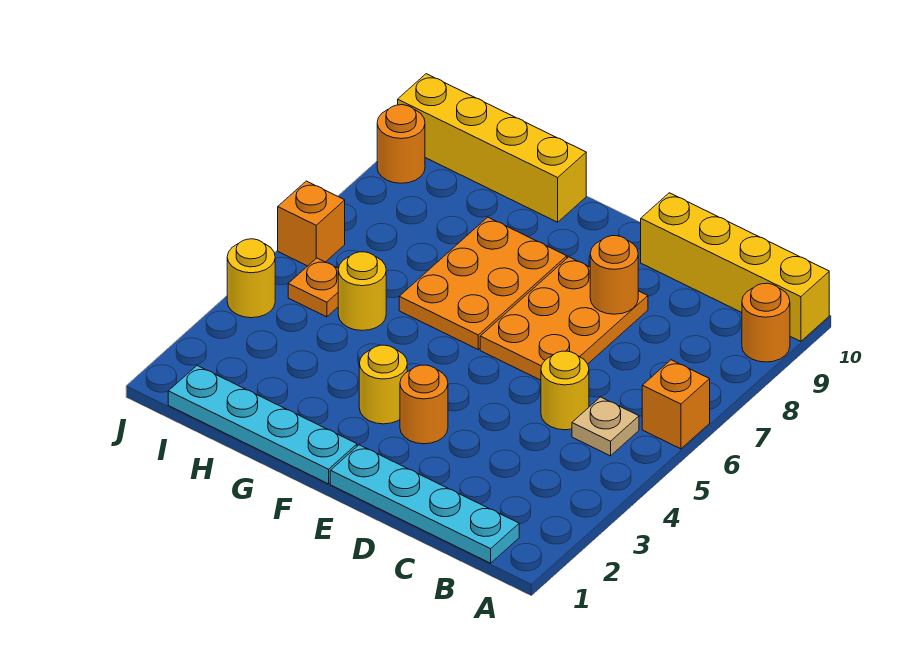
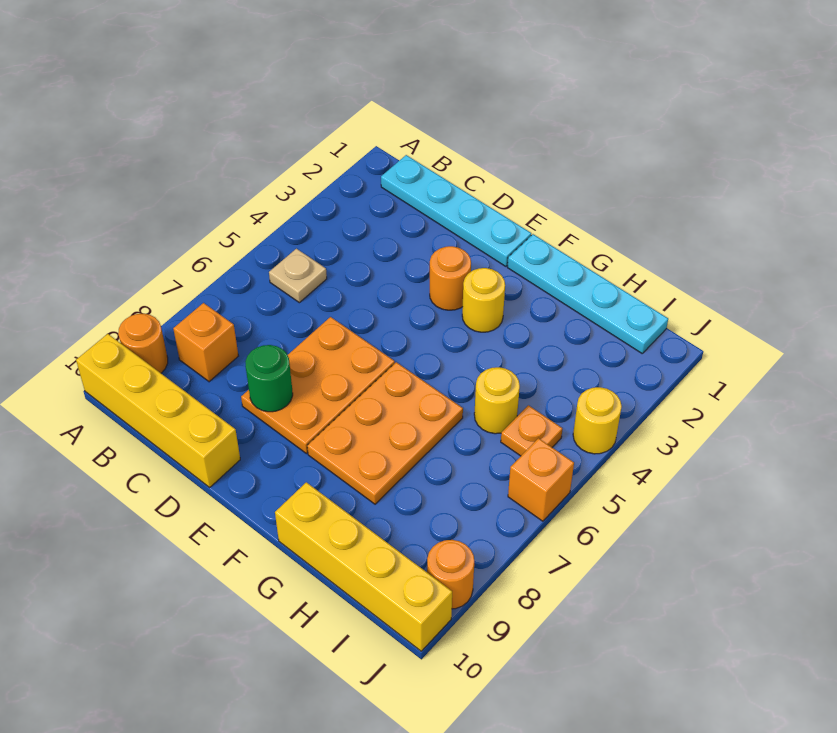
orange brick A6 level 1 -> orange brick B8 level 1
yellow round brick C5 level 1 -> none
orange round brick D8 level 2 -> green round brick D8 level 2

